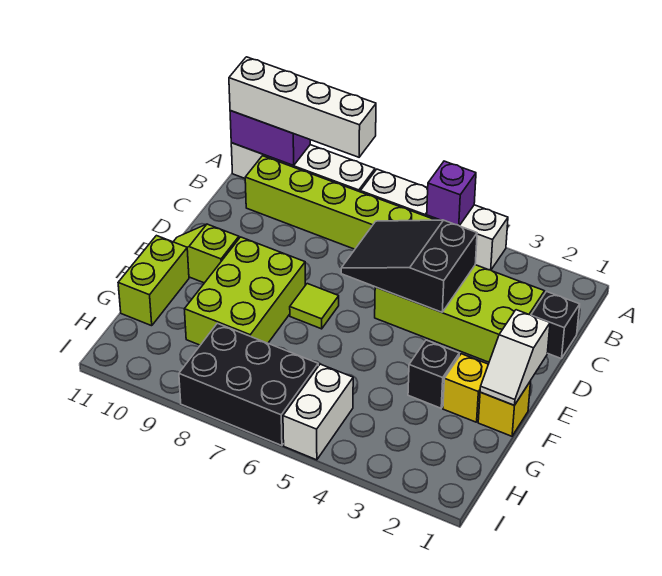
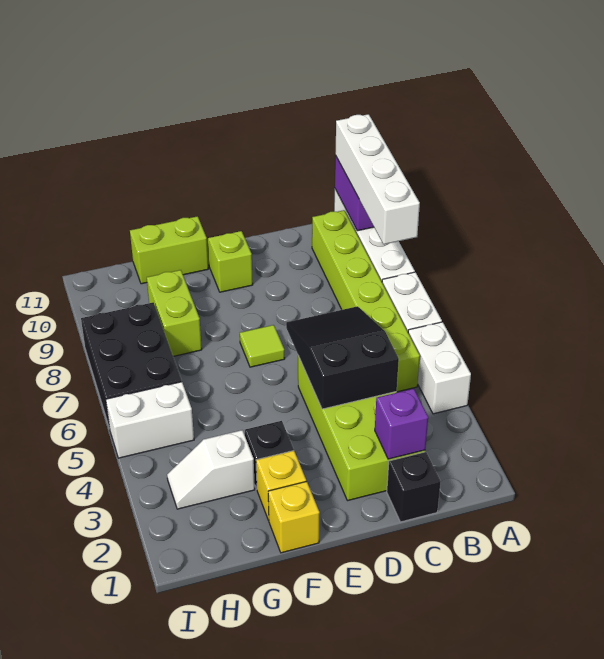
purple brick A5 level 2 -> purple brick C2 level 2
white slope E1:F1 level 2 top E -> white slope G3:H3 level 1 top G
lime brick E8:G9 level 1 -> lime brick G8:G9 level 1

